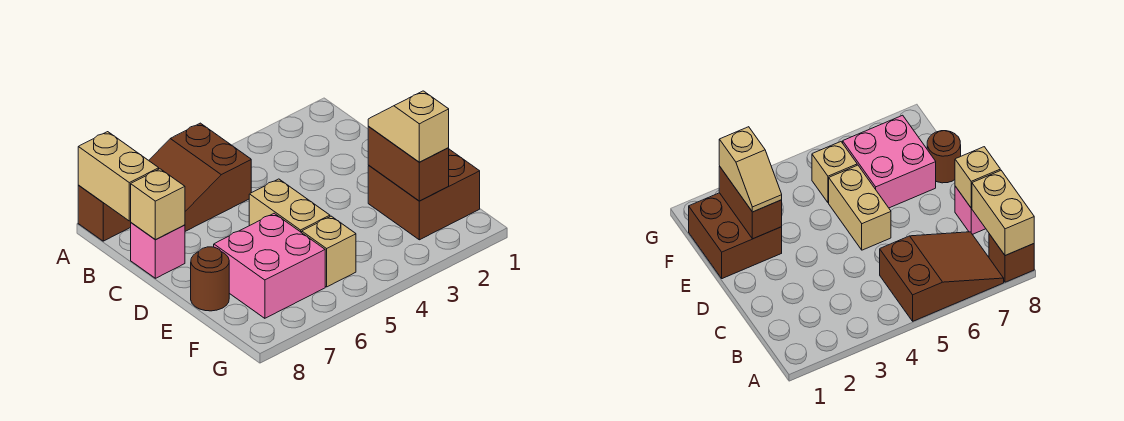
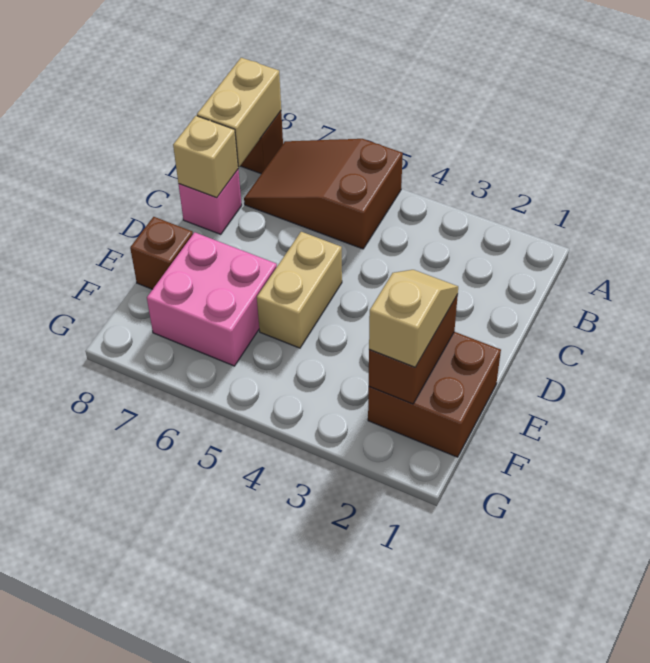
brown round brick E8 level 1 -> brown brick E8 level 1
tan brick F5 level 1 -> none

